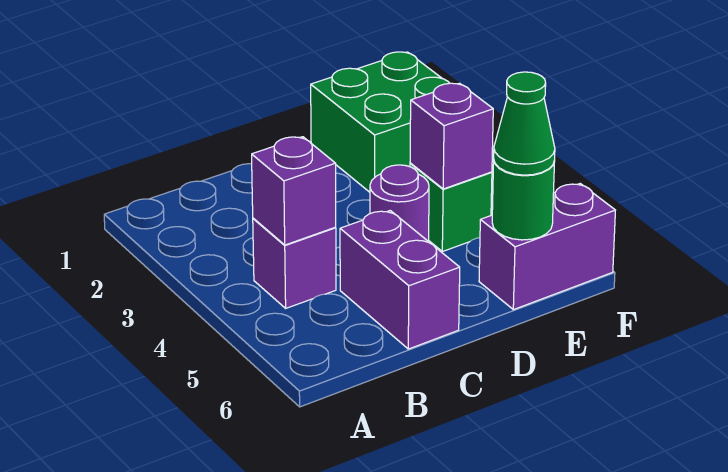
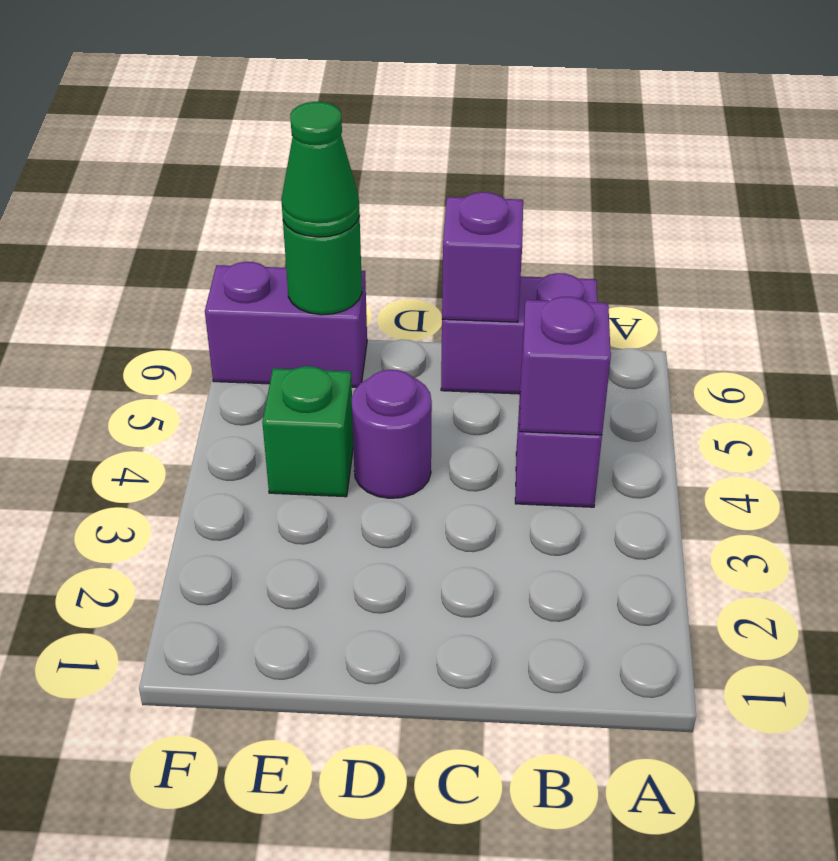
purple brick C5:C6 level 1 -> purple brick B6:C6 level 1
green brick E1:F2 level 1 -> none
purple brick E4 level 2 -> purple brick C6 level 2

